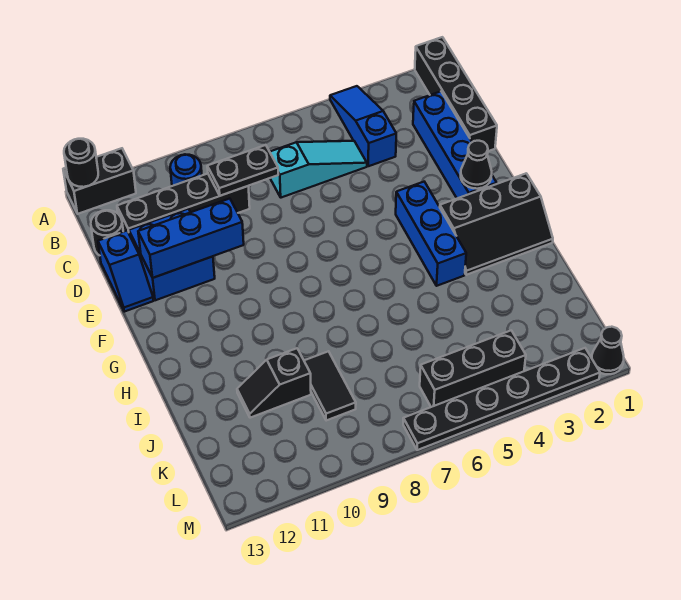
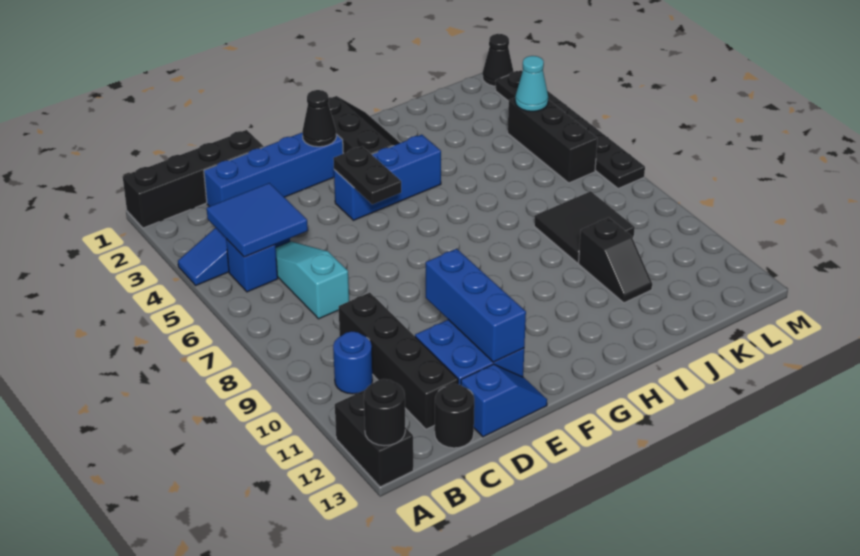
none -> blue tile B4:C5 level 2
none -> blue brick B5 level 1
black plate C8:C9 level 2 -> black plate F4:F5 level 2
black tile J9:K9 level 1 -> black tile J8:K9 level 1
none -> cyan cone L4 level 2

